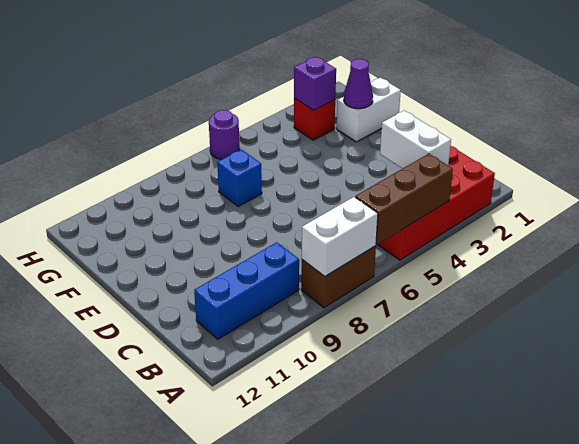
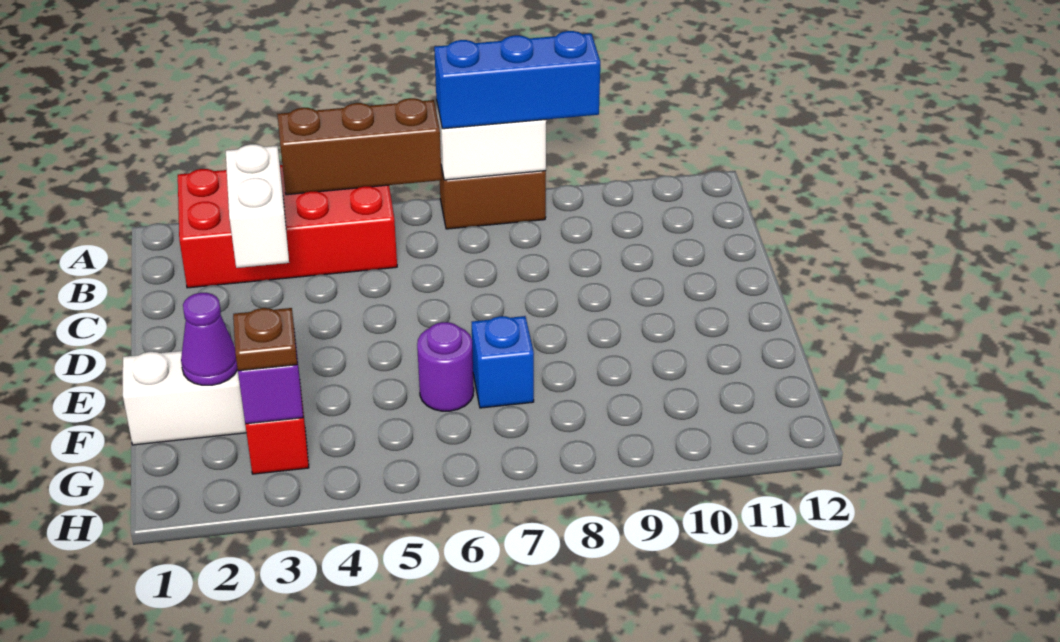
blue brick B9:B11 level 1 -> blue brick A7:A9 level 3
none -> brown plate G3 level 3
purple round brick H6 level 1 -> purple round brick F6 level 1

